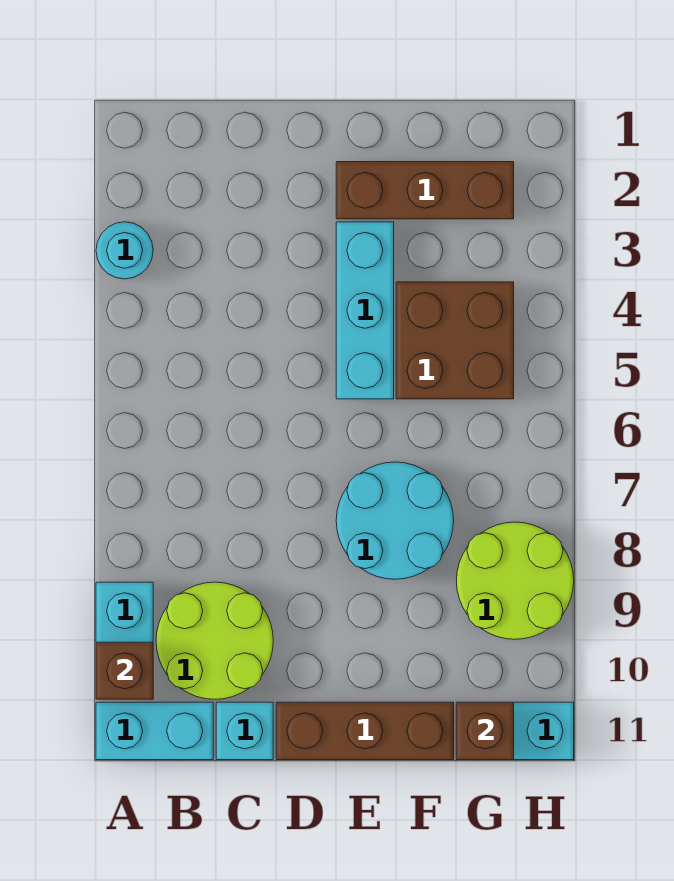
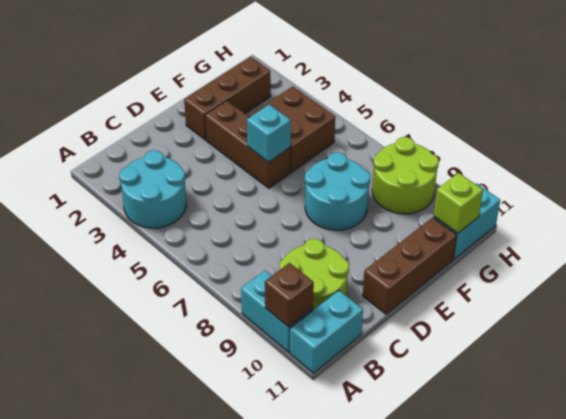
cyan round brick A3 level 1 -> cyan round brick A3:B4 level 1
cyan brick C11 level 1 -> cyan brick E5 level 2
cyan brick E3:E5 level 1 -> brown brick E3:E5 level 1
brown brick G11 level 2 -> lime brick G11 level 2

